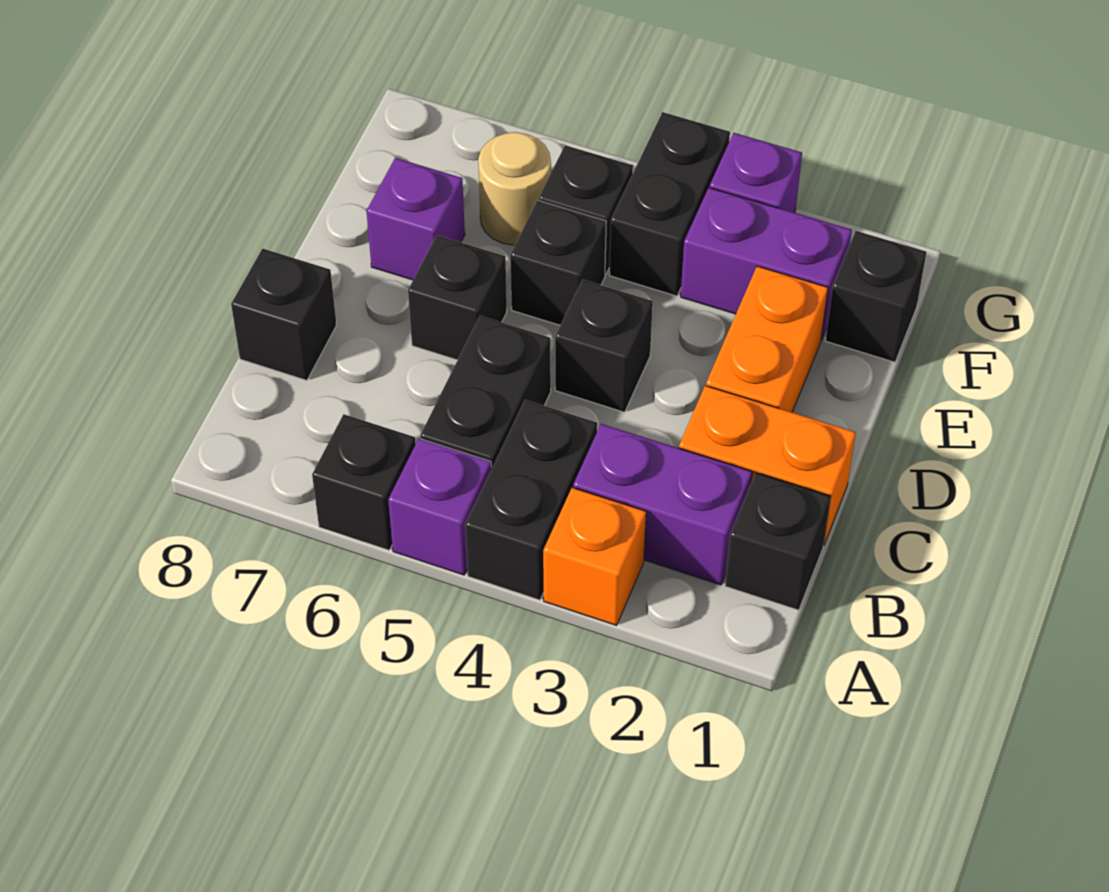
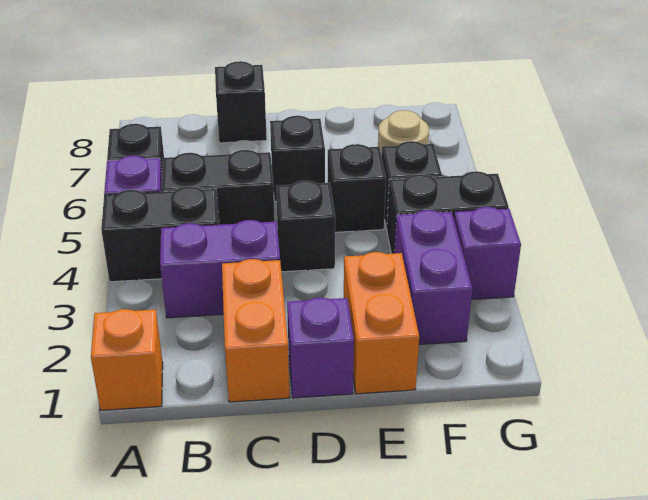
orange brick A3 level 1 -> orange brick A1 level 1
black brick B1 level 1 -> none
purple brick B2:B3 level 1 -> purple brick B3:C3 level 1
orange brick D2:E2 level 1 -> orange brick E1:E2 level 1
purple brick E7 level 1 -> purple brick D1 level 1
black brick F1 level 1 -> none

